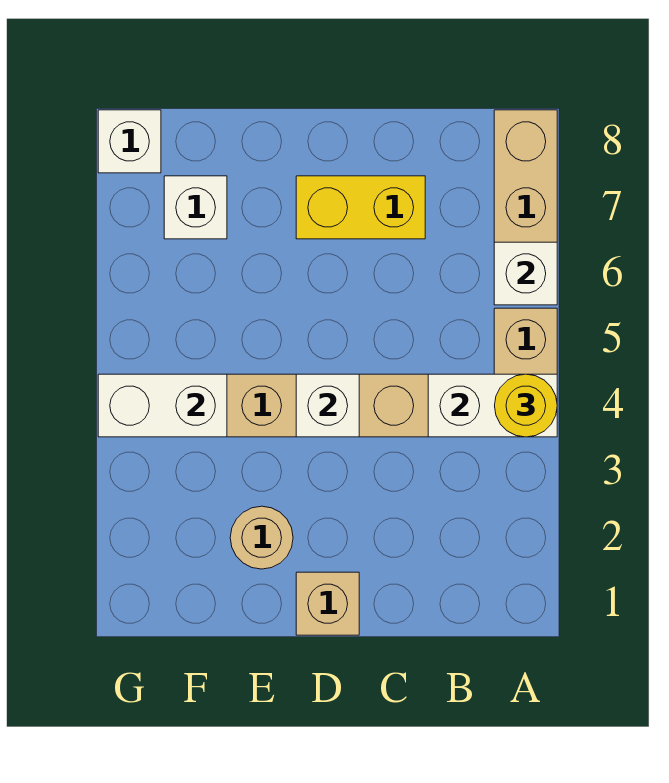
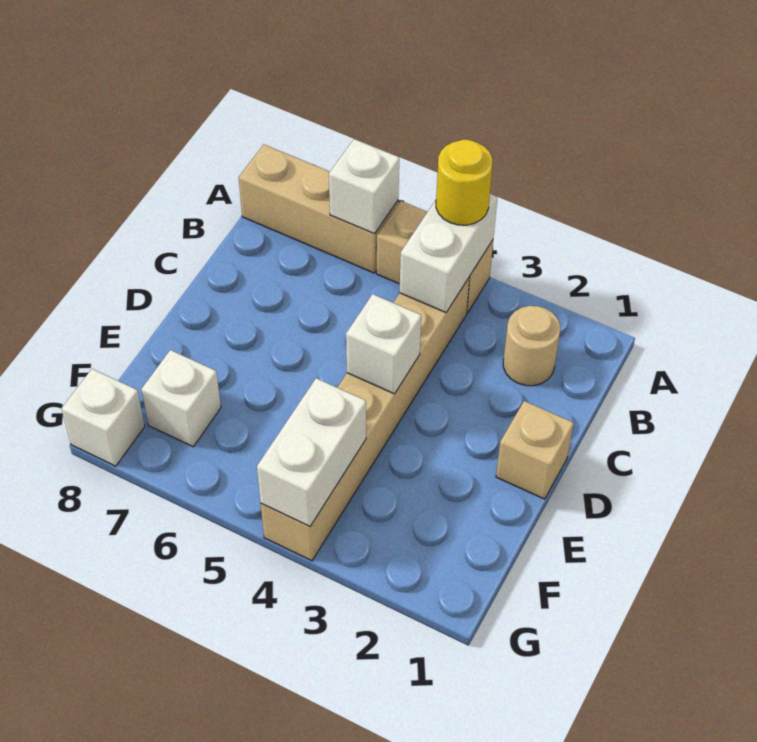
yellow brick C7:D7 level 1 -> none
tan round brick E2 level 1 -> tan round brick B2 level 1

